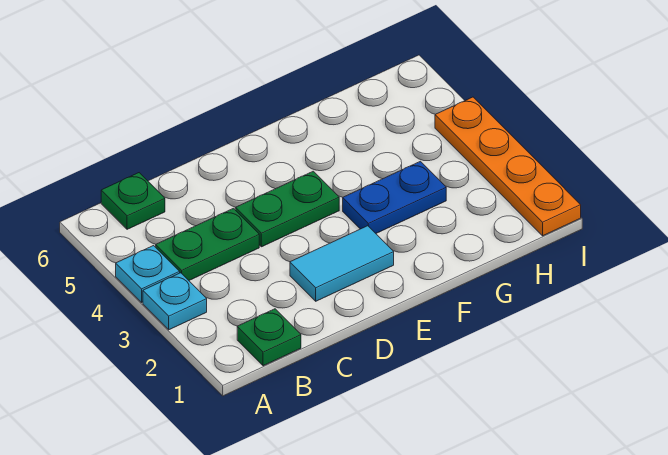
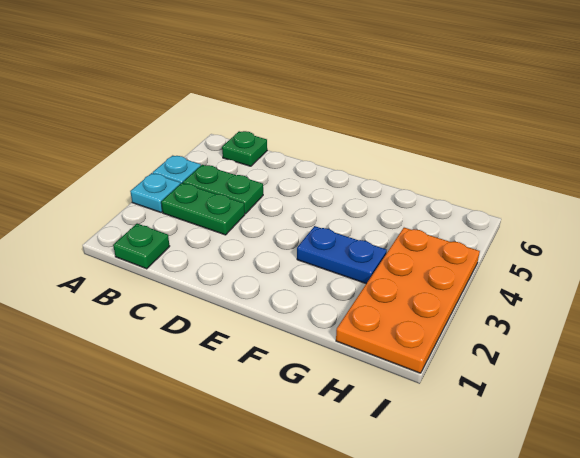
cyan tile D2:E2 level 1 -> none
green plate D4:E4 level 1 -> green plate B3:C3 level 1
orange plate I1:I4 level 1 -> orange plate H1:I4 level 1

